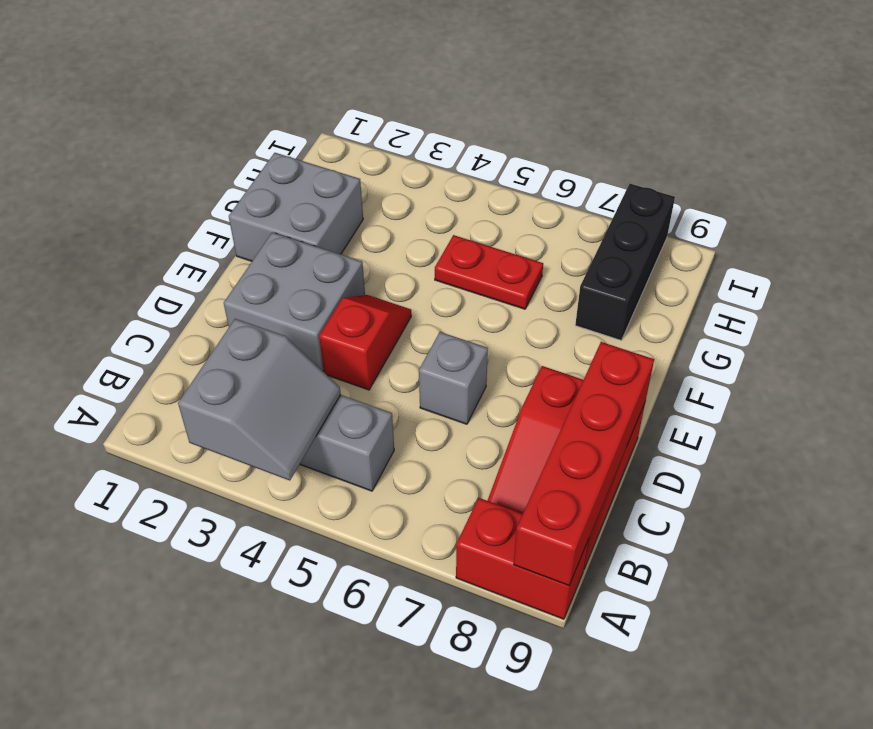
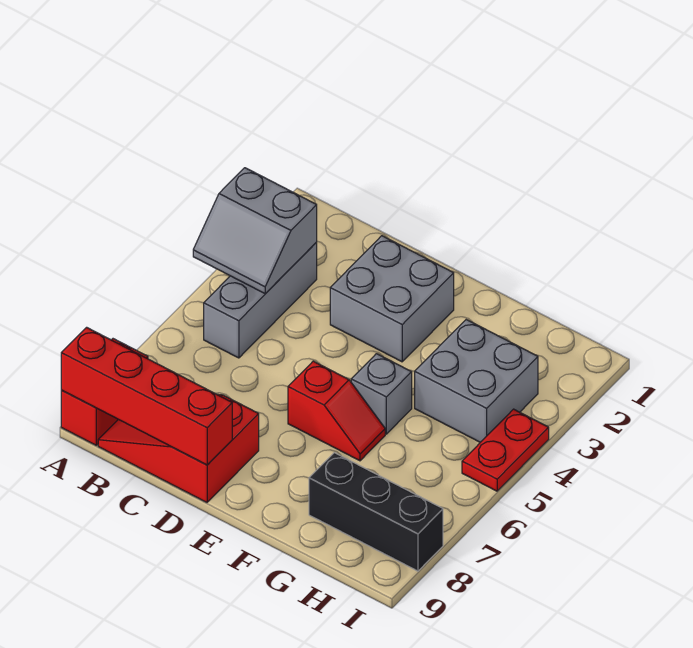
red slope D4:E4 level 1 top D -> red slope E6:F6 level 1 top E
grey brick D6 level 1 -> grey brick F5 level 1
grey brick F1:G2 level 1 -> grey brick G3:H4 level 1
red plate G5:G6 level 1 -> red plate I4:I5 level 1

